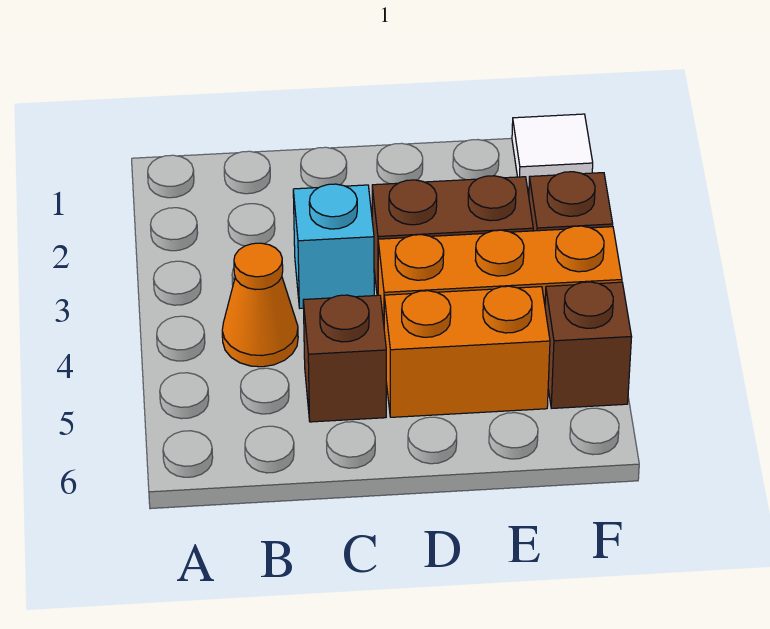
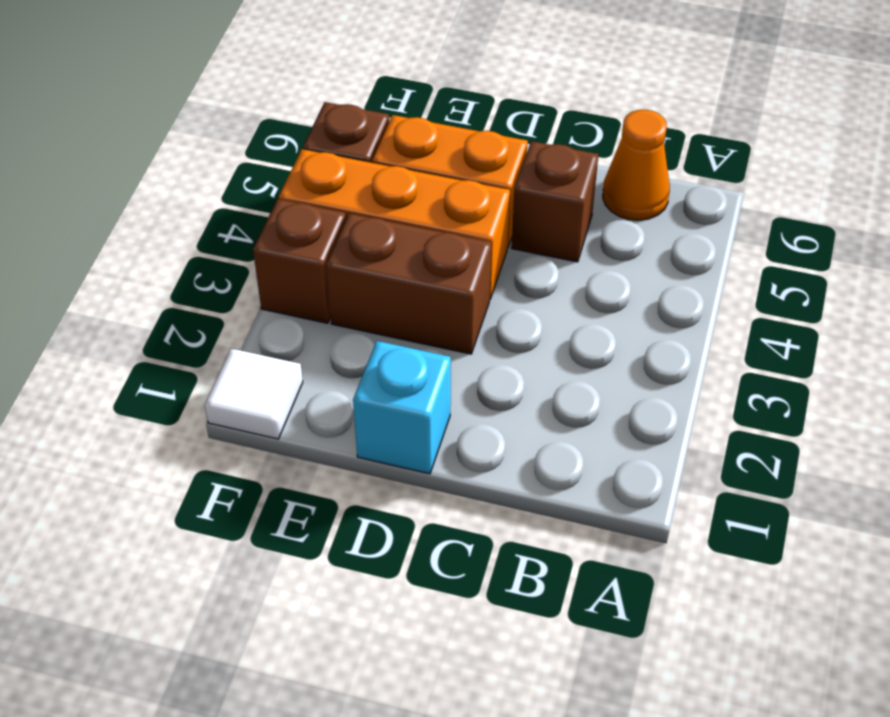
orange cone B4 level 1 -> orange cone B6 level 1
cyan brick C3 level 1 -> cyan brick D1 level 1

